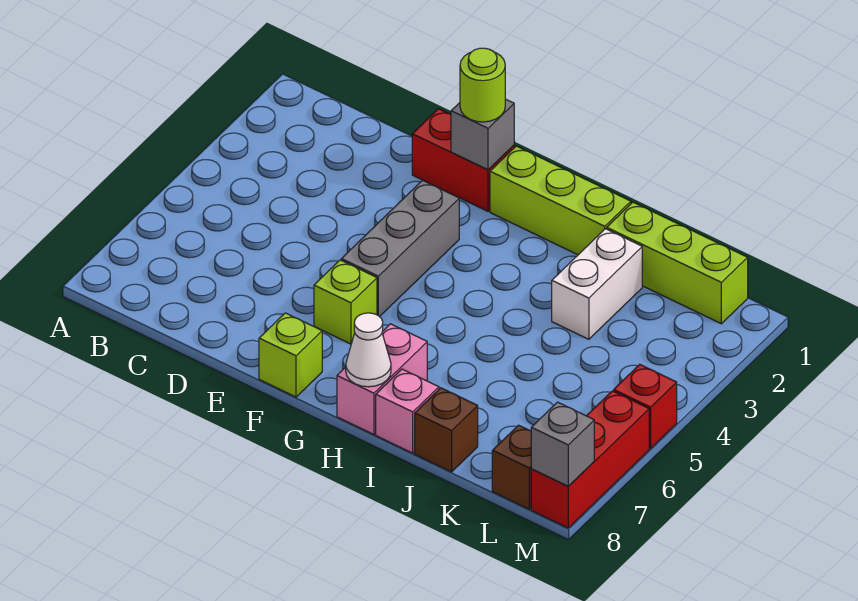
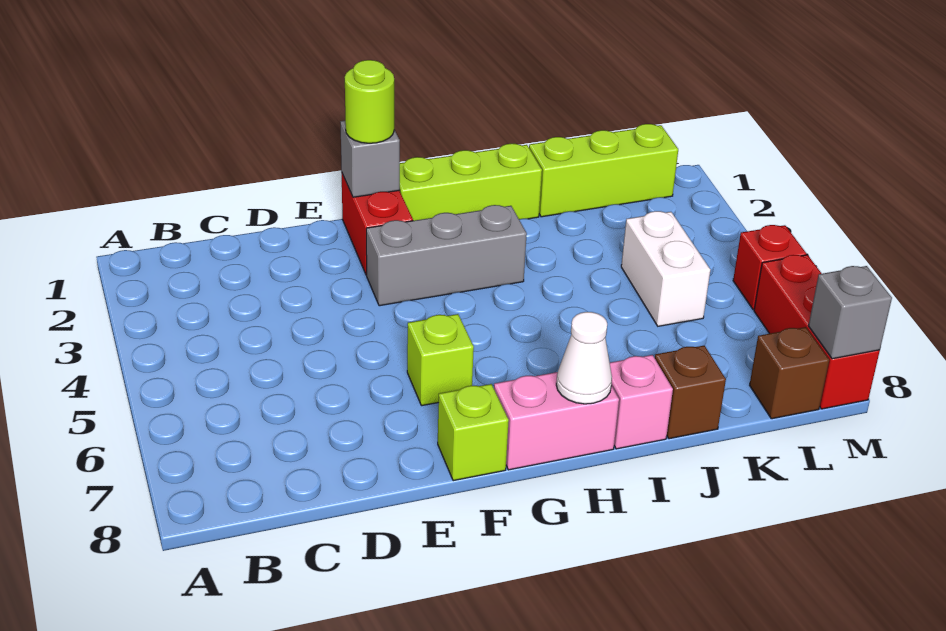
red brick E1:F1 level 1 -> red brick F1:F2 level 1
grey brick F3:F5 level 1 -> grey brick F3:H3 level 1
pink brick H7:H8 level 1 -> pink brick G8:H8 level 1
white brick J2:J3 level 1 -> white brick K4:K5 level 1

